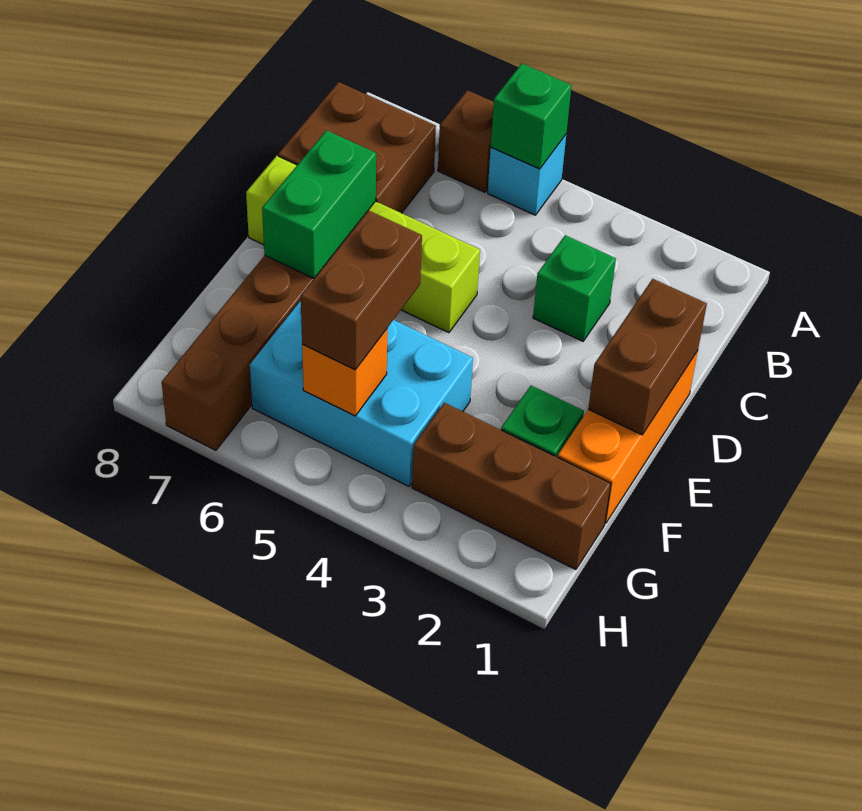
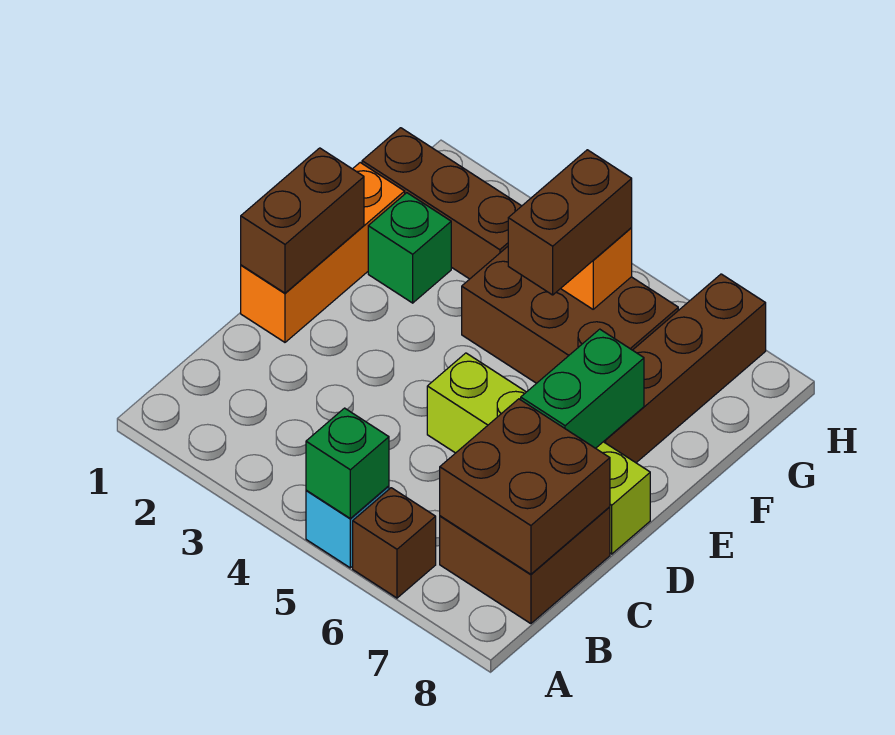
none -> brown brick B7:C8 level 2
green brick C3 level 1 -> none
cyan brick F4:G6 level 1 -> brown brick F4:G6 level 1

